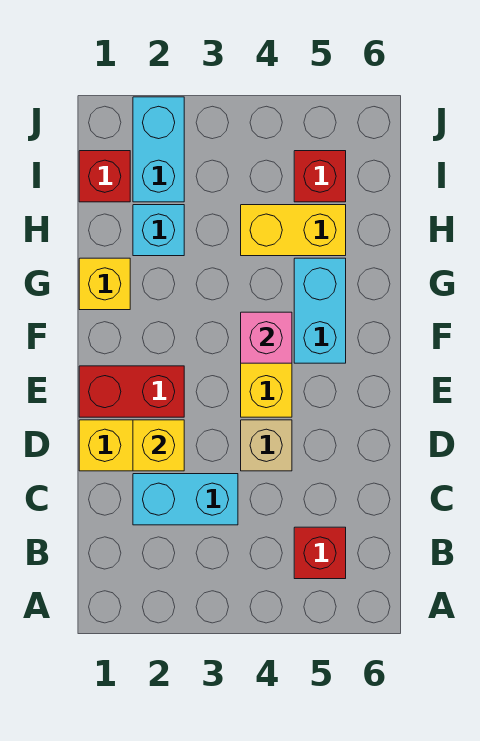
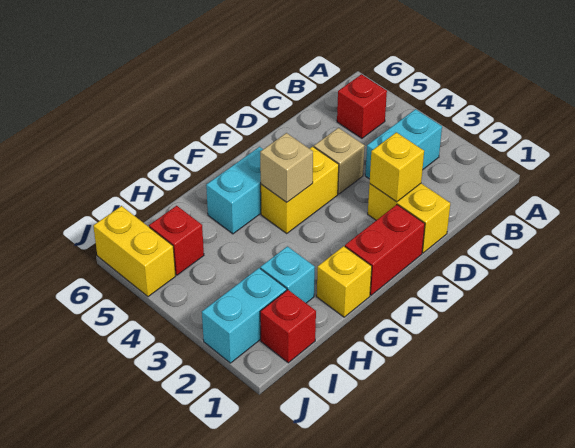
cyan brick C2:C3 level 1 -> cyan brick B3:C3 level 1
red brick E1:E2 level 1 -> red brick E1:F1 level 1
pink brick F4 level 2 -> tan brick F4 level 2
yellow brick H4:H5 level 1 -> yellow brick J5:J6 level 1

